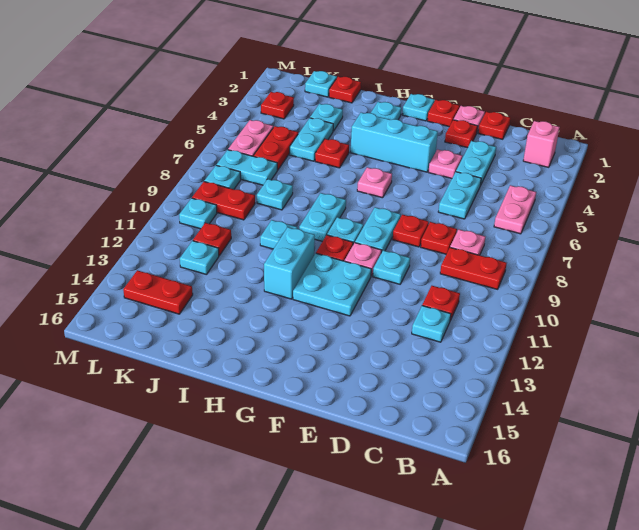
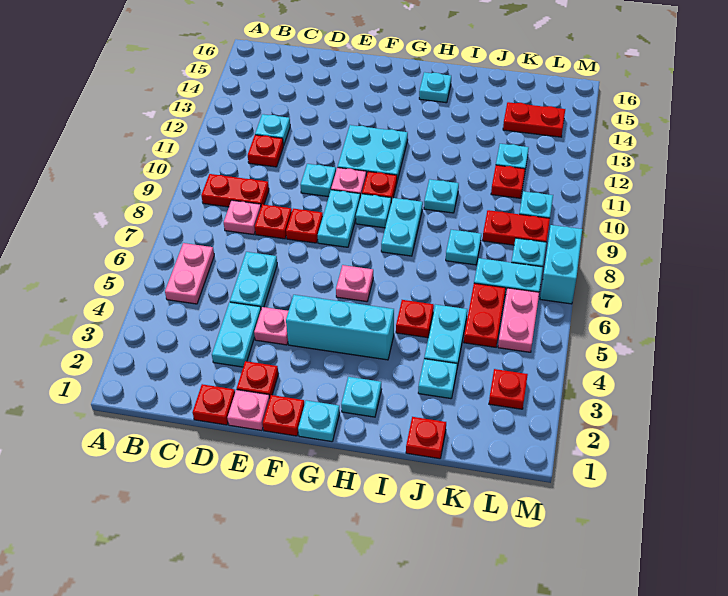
pink brick B2 level 1 -> none
cyan brick H11:H12 level 1 -> cyan brick M7:M8 level 1
cyan plate K1 level 1 -> cyan plate H15 level 1

